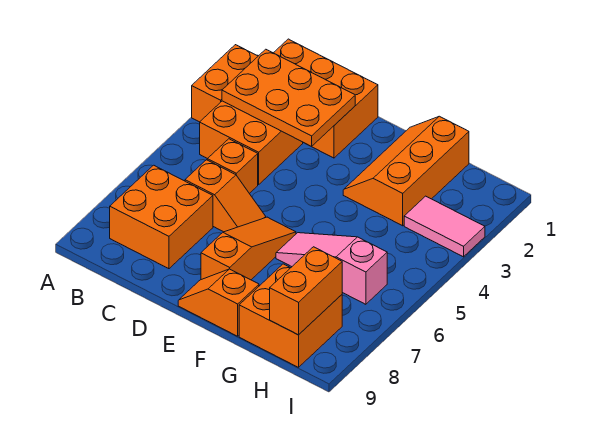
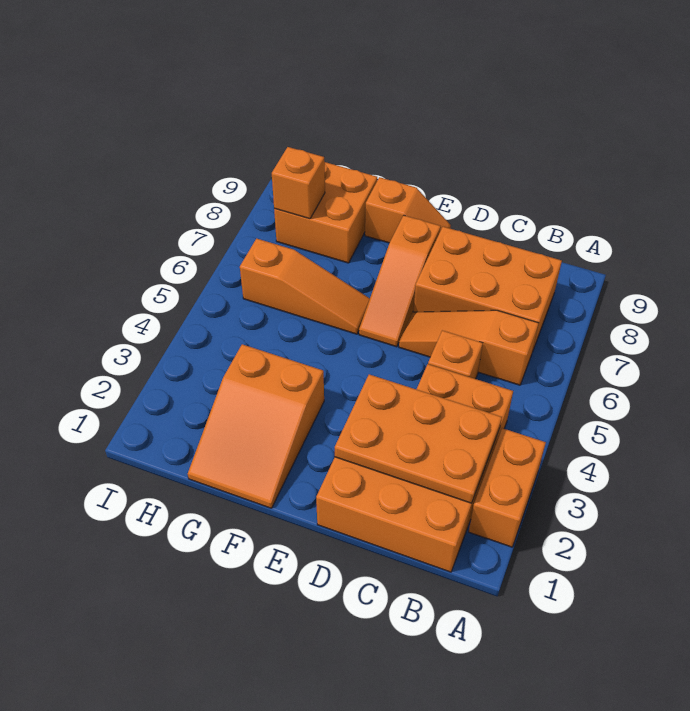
orange brick B7:C8 level 1 -> orange brick B7:D8 level 1
orange slope C6:D6 level 1 top C -> orange slope B6:D6 level 1 top B
orange slope F1:G3 level 1 top G -> orange slope F1:G3 level 1 top 3
pink slope F6:H6 level 1 top H -> orange slope F6:H6 level 1 top H
pink tile H3:I3 level 1 -> none
orange brick H8:H9 level 2 -> orange brick H8 level 2

